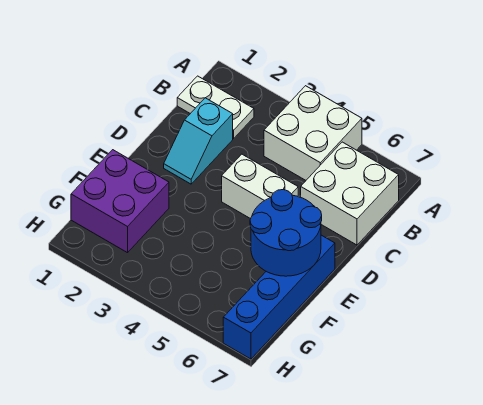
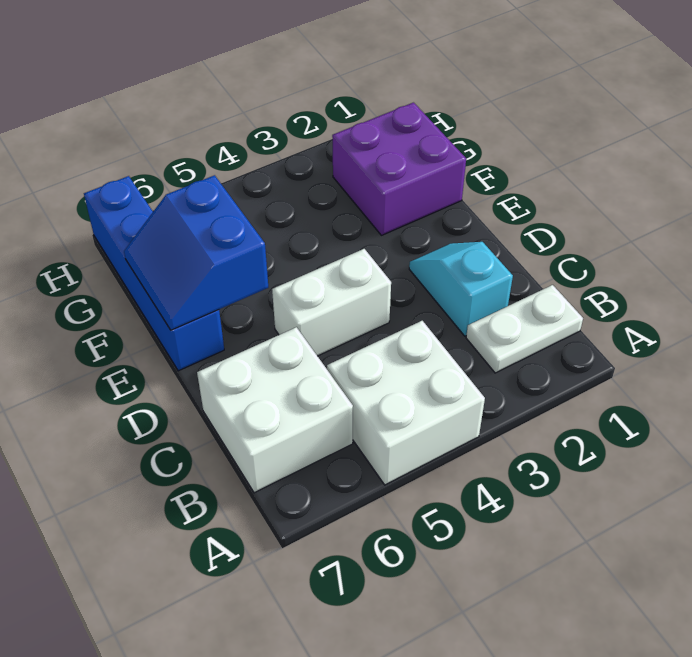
blue round brick E6:F7 level 2 -> blue slope E6:F7 level 2 top 6

